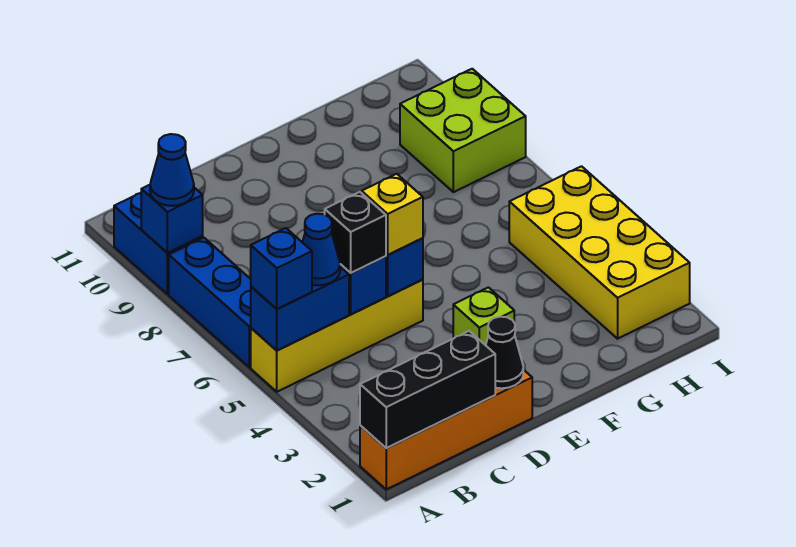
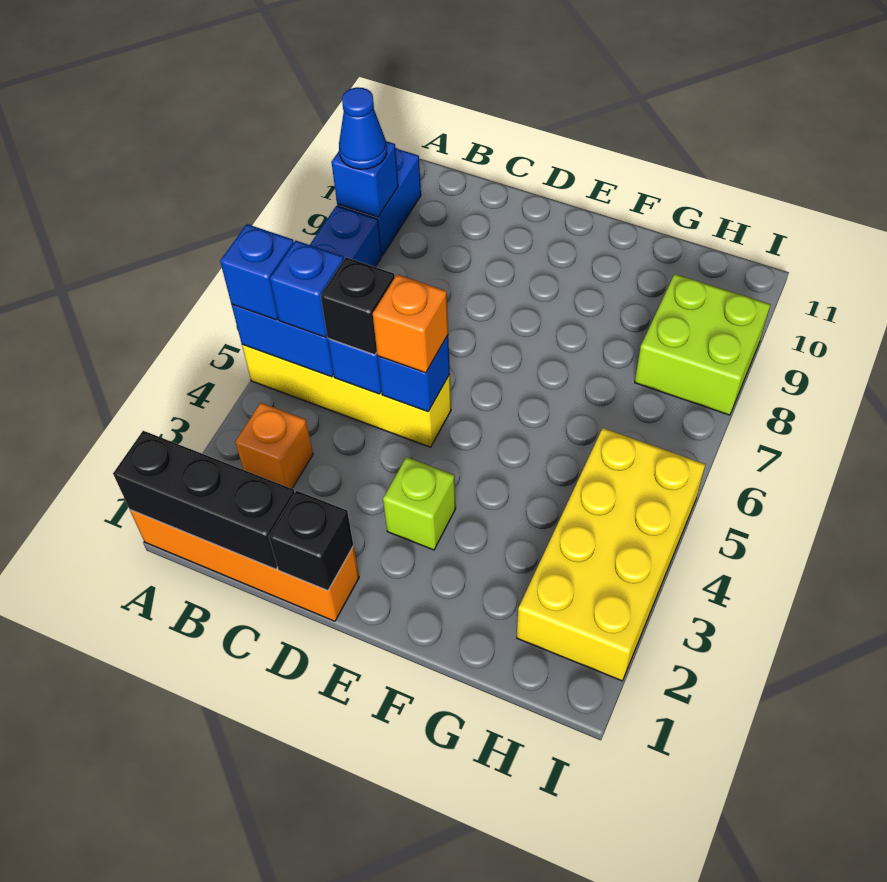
none -> orange brick B3 level 1
blue cone B5 level 3 -> blue brick B5 level 3
black cone D1 level 2 -> black brick D1 level 2
yellow brick D5 level 3 -> orange brick D5 level 3

